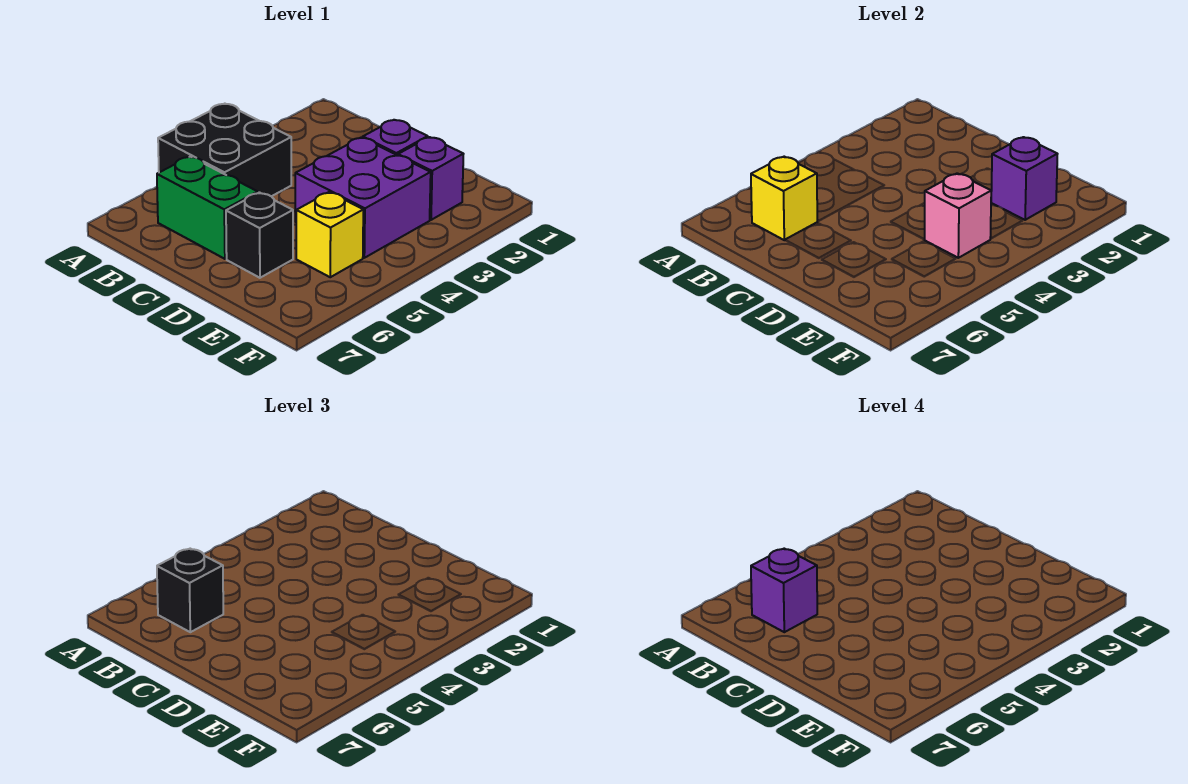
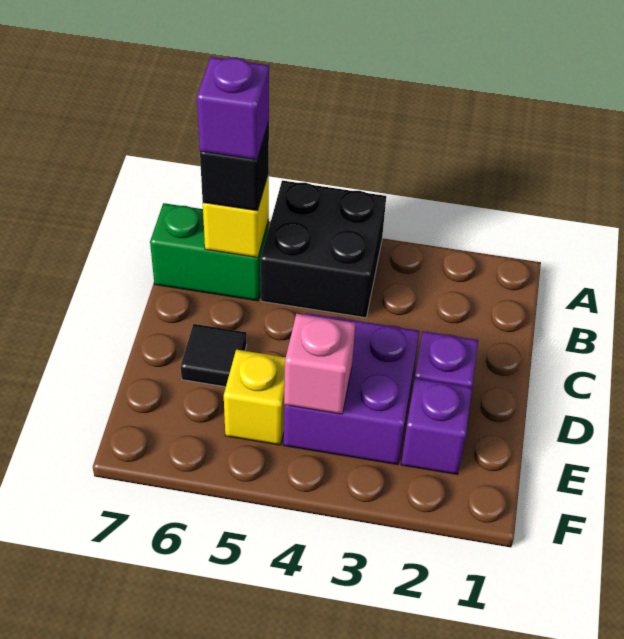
green brick B6:C6 level 1 -> green brick B6:B7 level 1
black brick D6 level 1 -> black tile D6 level 1
purple brick E2 level 2 -> none

